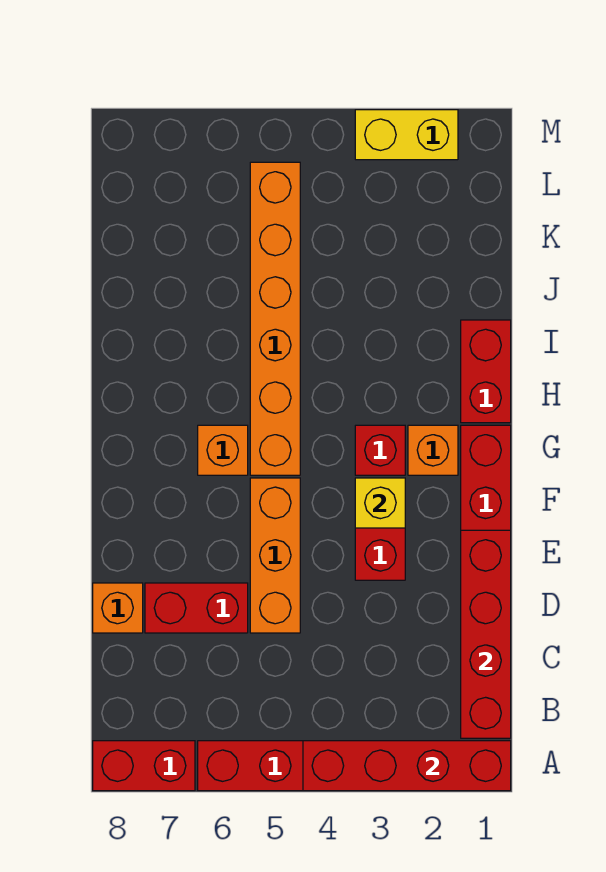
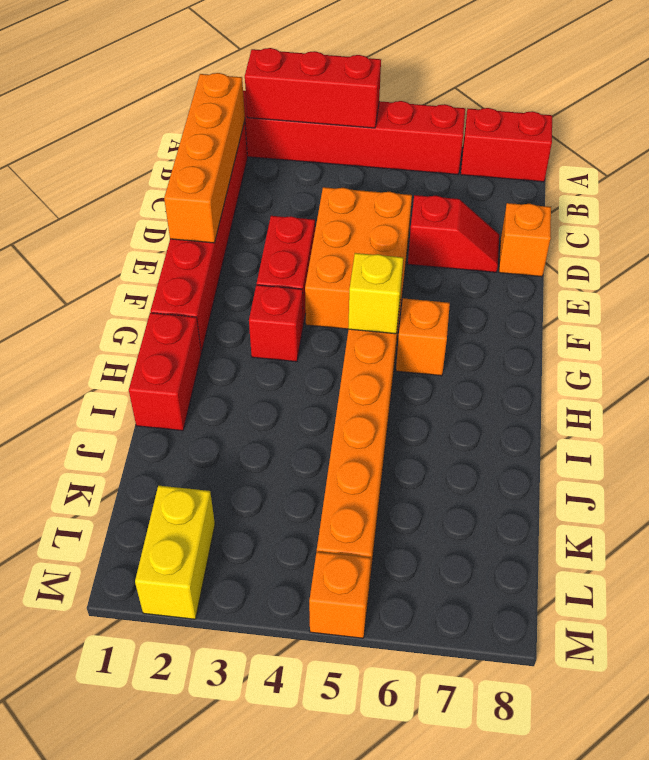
red brick A1:A4 level 2 -> red brick A2:A4 level 2
red brick B1:E1 level 2 -> orange brick B1:E1 level 2
orange brick D5:F5 level 1 -> orange brick D4:F5 level 1
red brick D6:D7 level 1 -> red slope D6:D7 level 1 top 6
yellow brick F3 level 2 -> yellow brick G5 level 2
orange brick G2 level 1 -> orange brick M5 level 1
yellow brick M2:M3 level 1 -> yellow brick L2:M2 level 1

